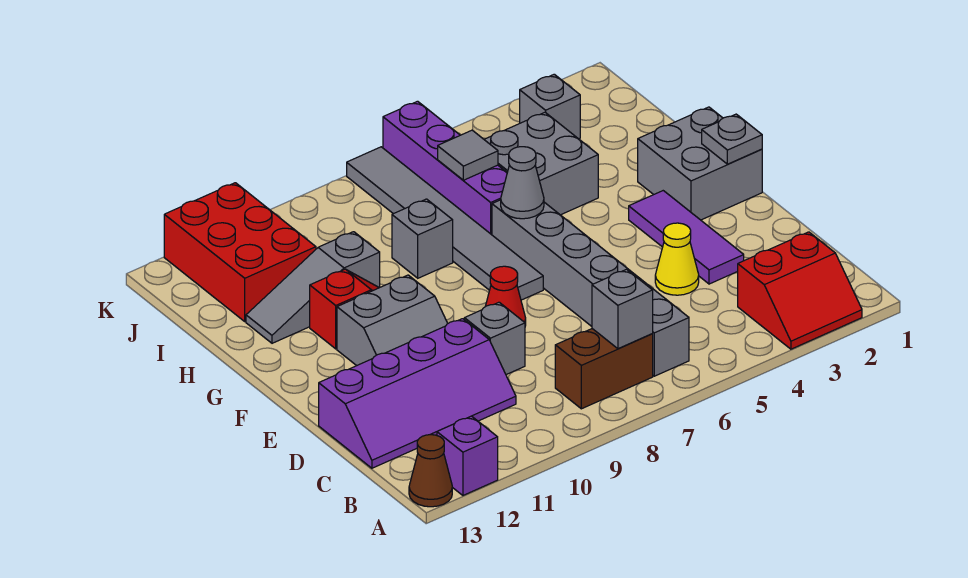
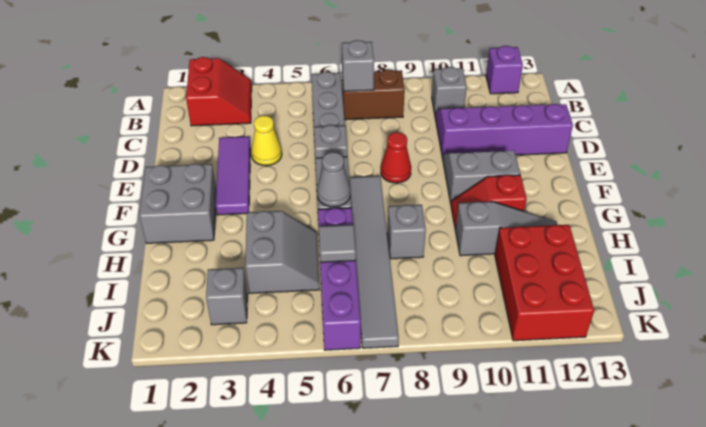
red slope A2:B3 level 1 top B -> red slope A2:B3 level 1 top 2
brown cone A13 level 1 -> none
grey brick D9 level 1 -> grey brick B10 level 1
grey plate F1 level 2 -> grey plate E6 level 2
grey brick H4:I5 level 1 -> grey slope H4:I5 level 1 top 4

